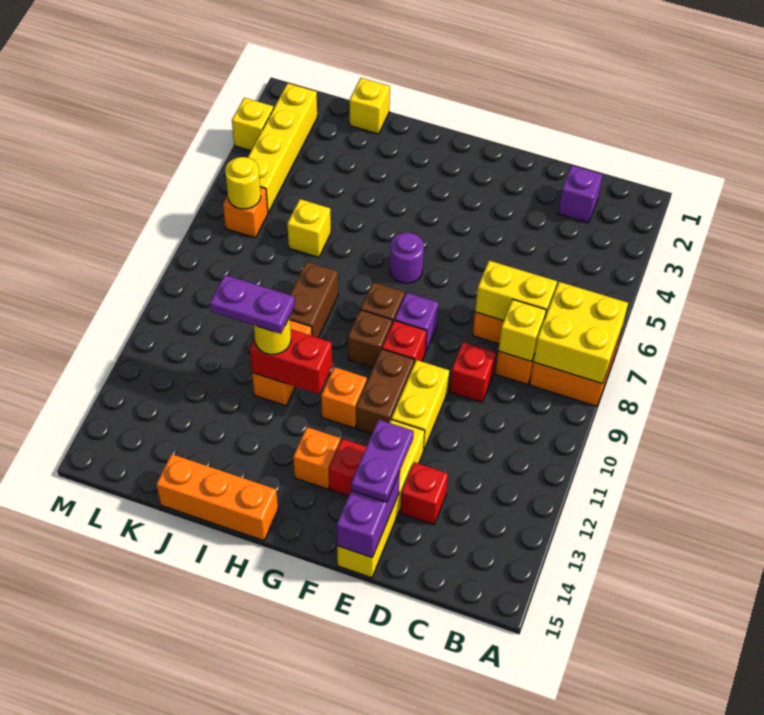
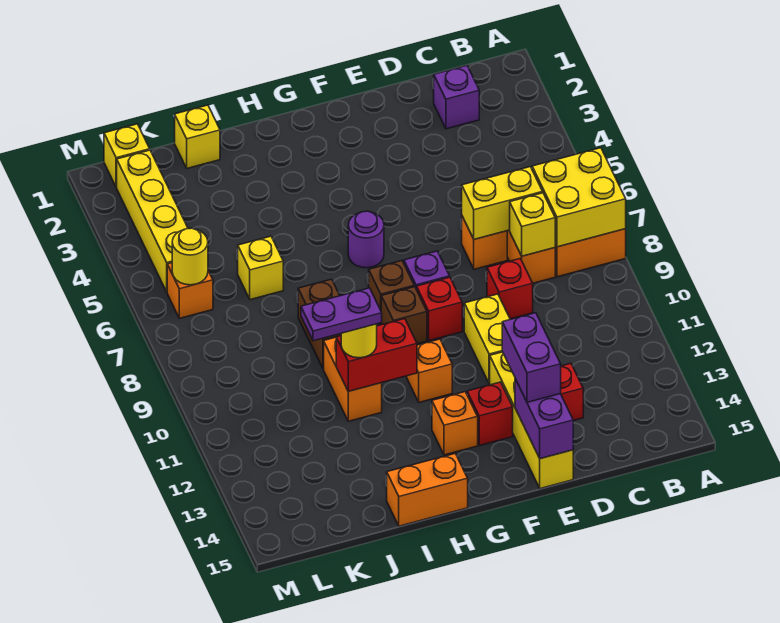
purple plate E13:E14 level 3 -> purple brick E13:E14 level 3
brown brick F10:F11 level 1 -> none
orange brick H15:J15 level 1 -> orange brick H15:I15 level 1
yellow brick M3 level 1 -> yellow brick L1 level 1

